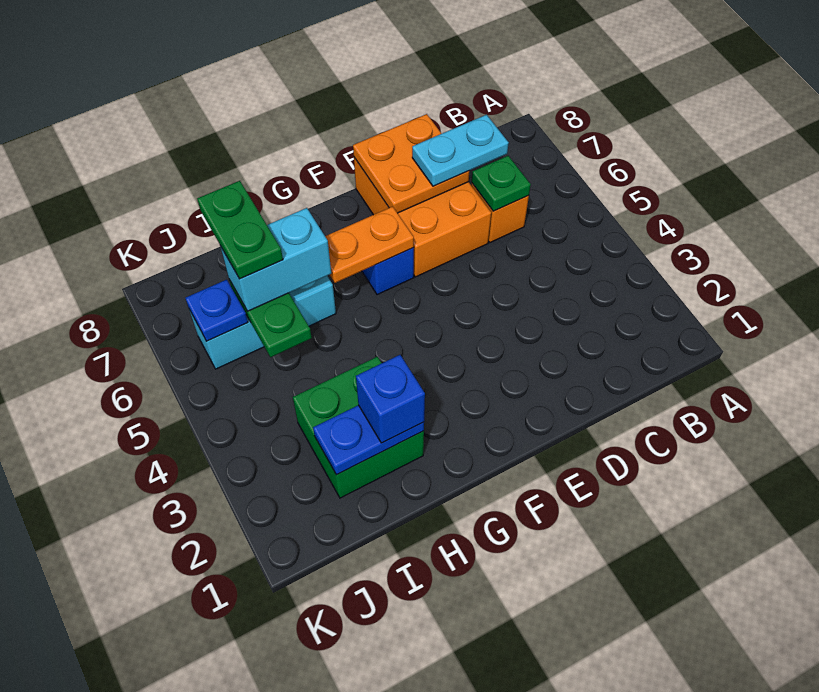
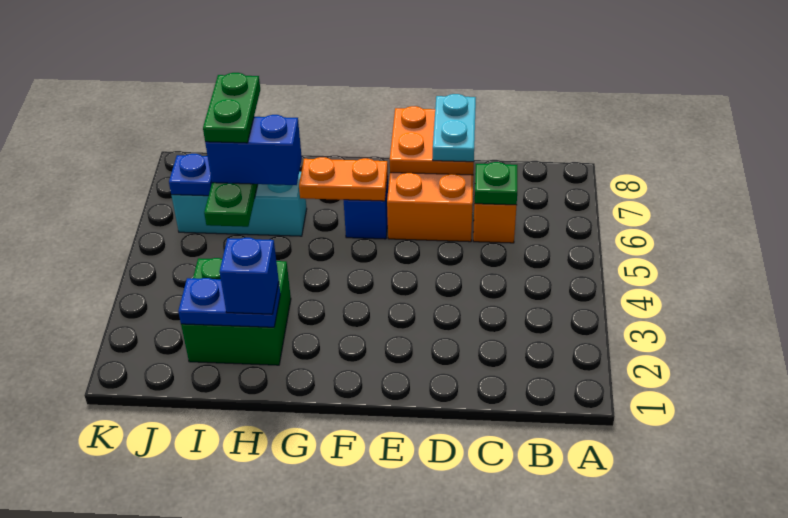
cyan plate C7:D7 level 3 -> cyan plate D7:D8 level 3
cyan brick H6:I6 level 3 -> blue brick H6:I6 level 3

